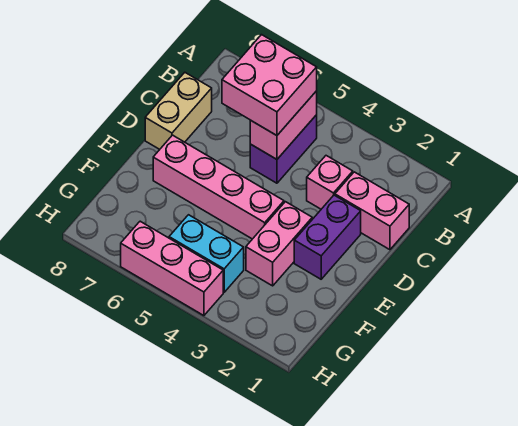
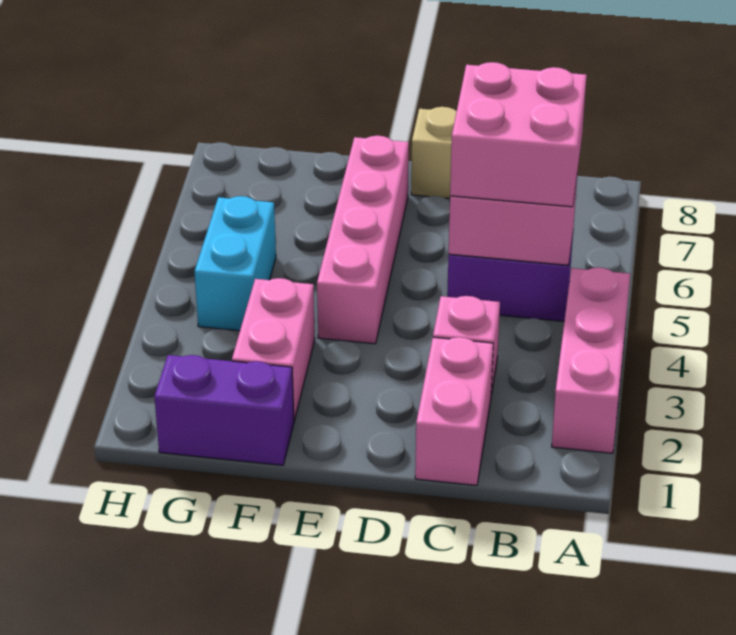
purple brick D2:E2 level 1 -> purple brick F1:G1 level 1
pink brick E3:F3 level 1 -> pink brick F2:F3 level 1
pink brick H4:H6 level 1 -> pink brick A2:A4 level 1

